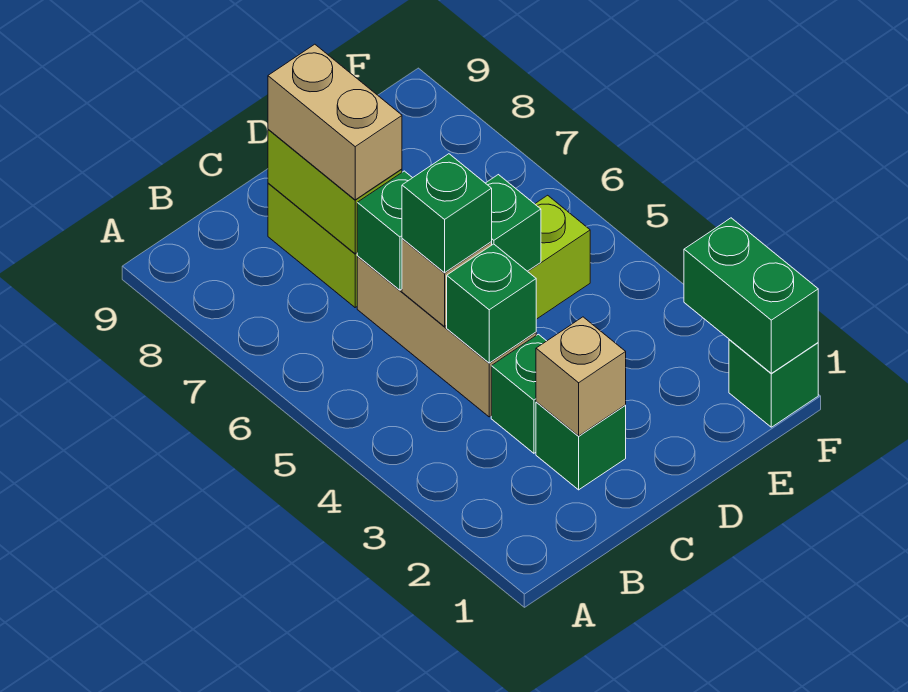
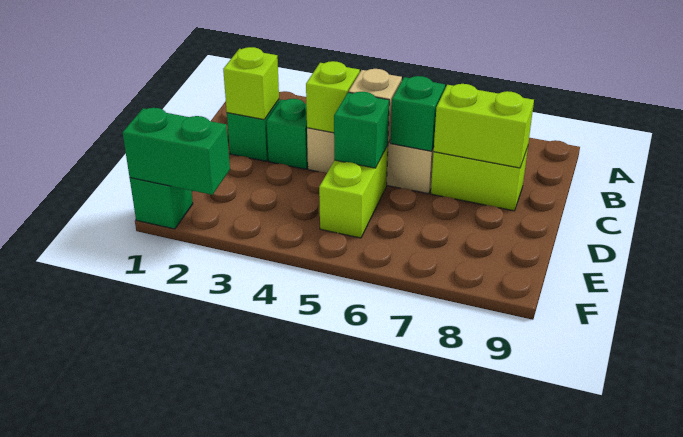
tan brick C2 level 2 -> lime brick C2 level 2
green brick C4 level 2 -> lime brick C4 level 2
green brick C5 level 3 -> none
tan brick C7:C8 level 3 -> none

